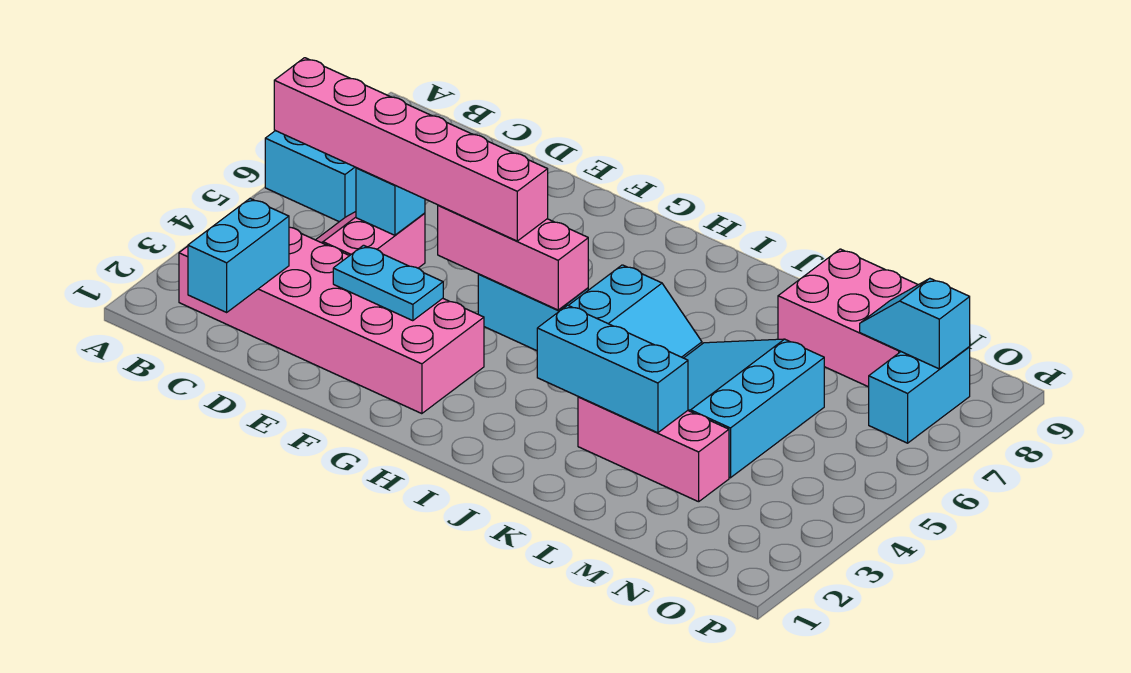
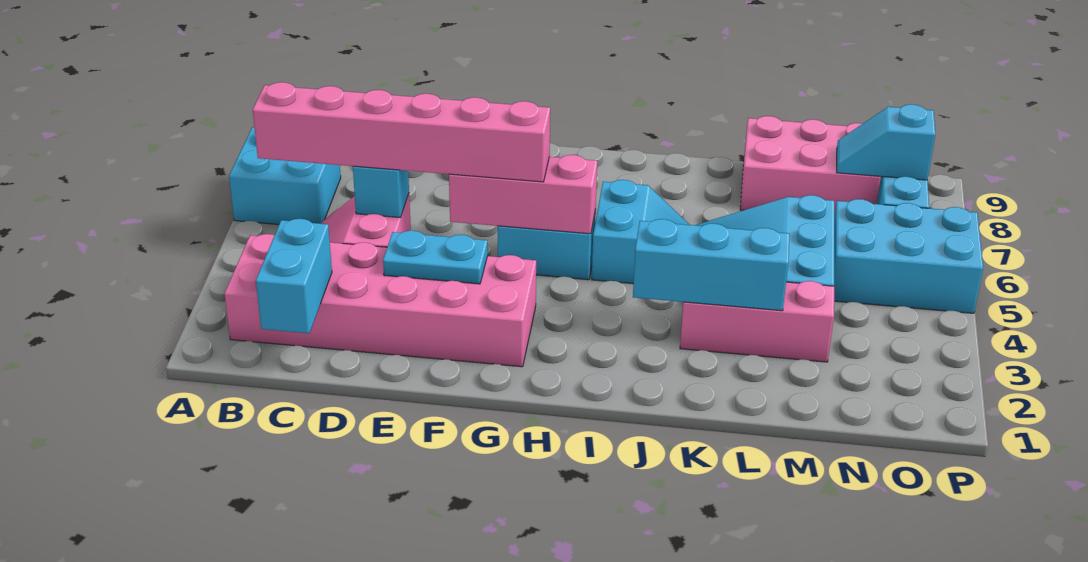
none -> cyan brick N5:P6 level 1

